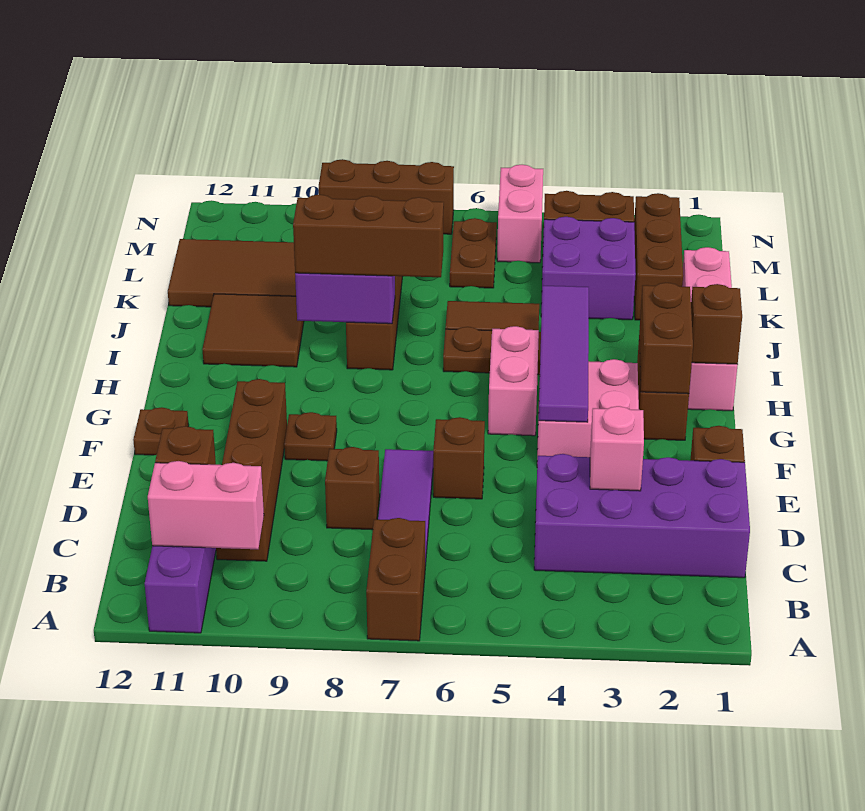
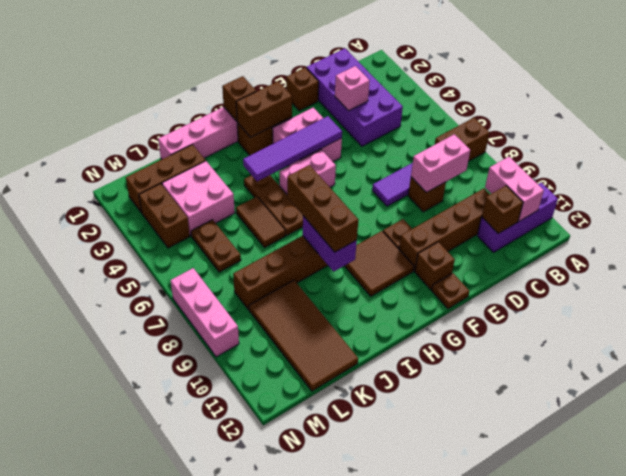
brown brick E6 level 1 -> brown brick F11 level 1
brown tile I10:J11 level 1 -> brown tile G9:H10 level 1
purple brick K3:L4 level 1 -> pink brick K3:L4 level 1
brown plate L6:M6 level 1 -> brown plate L5:L6 level 1
pink brick M5:N5 level 1 -> pink brick C8:D8 level 2
brown brick N7:N9 level 1 -> pink brick N7:N9 level 1

